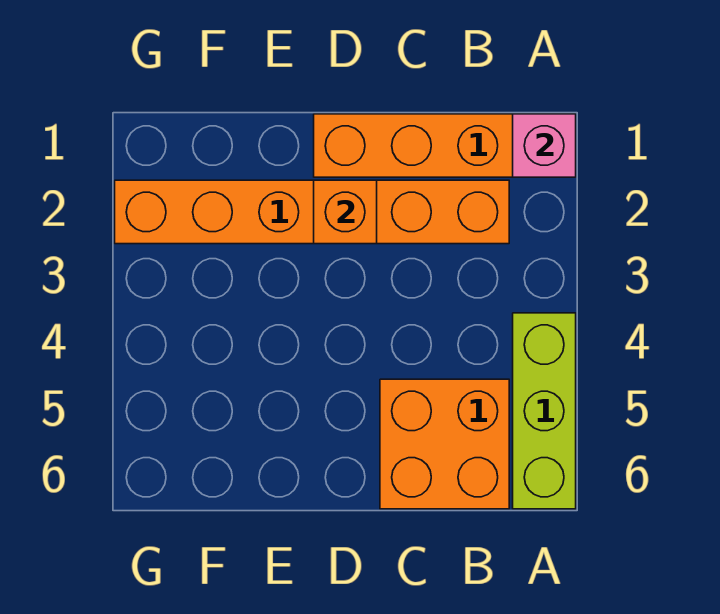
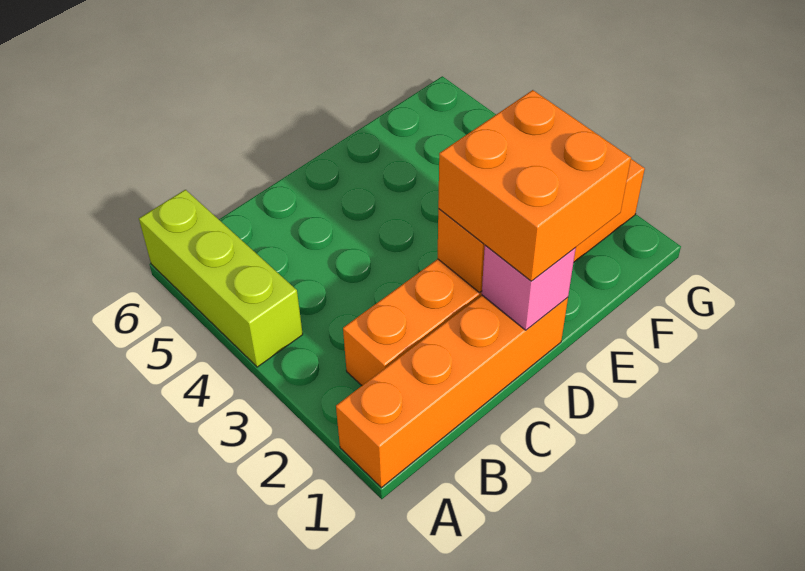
pink brick A1 level 2 -> pink brick D1 level 2
orange brick B5:C6 level 1 -> orange brick D1:E2 level 3

